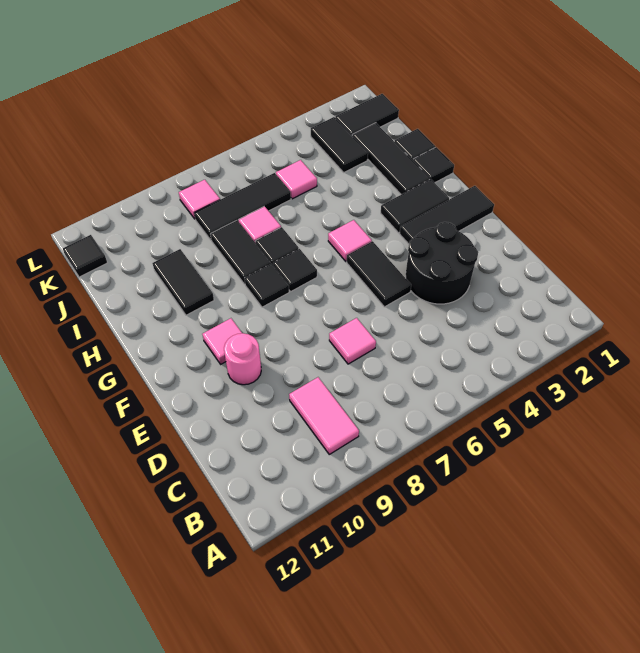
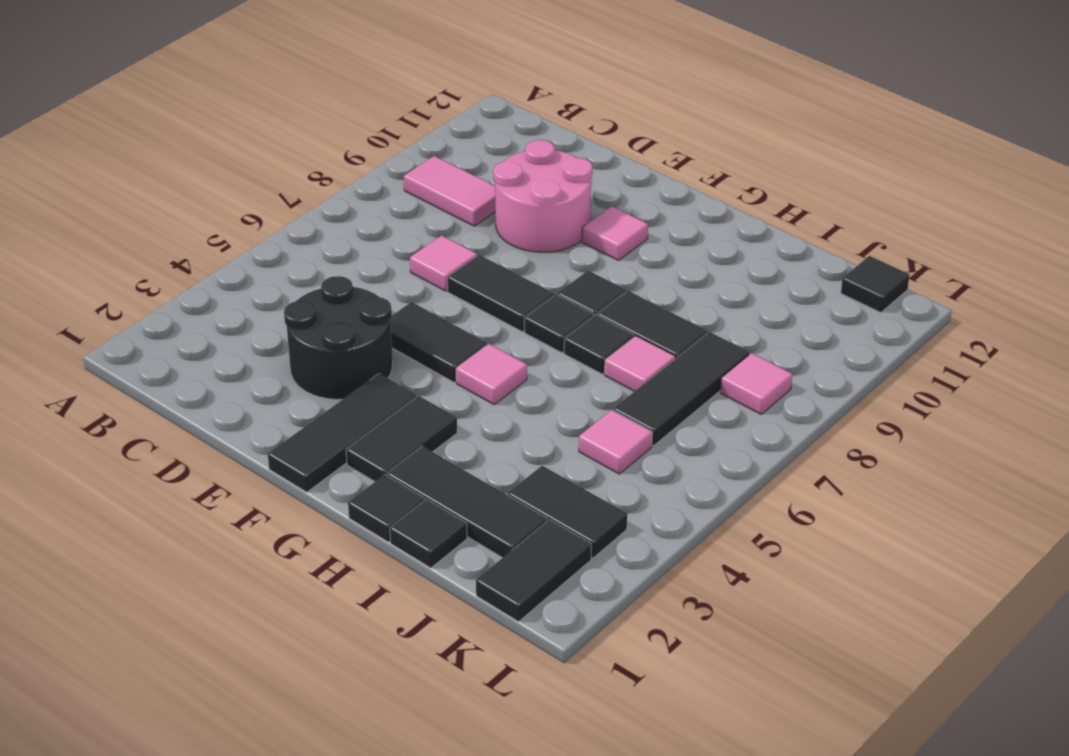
pink round brick E10 level 1 -> pink round brick D9:E10 level 1
black tile H10:I10 level 1 -> black tile E7:F7 level 1

